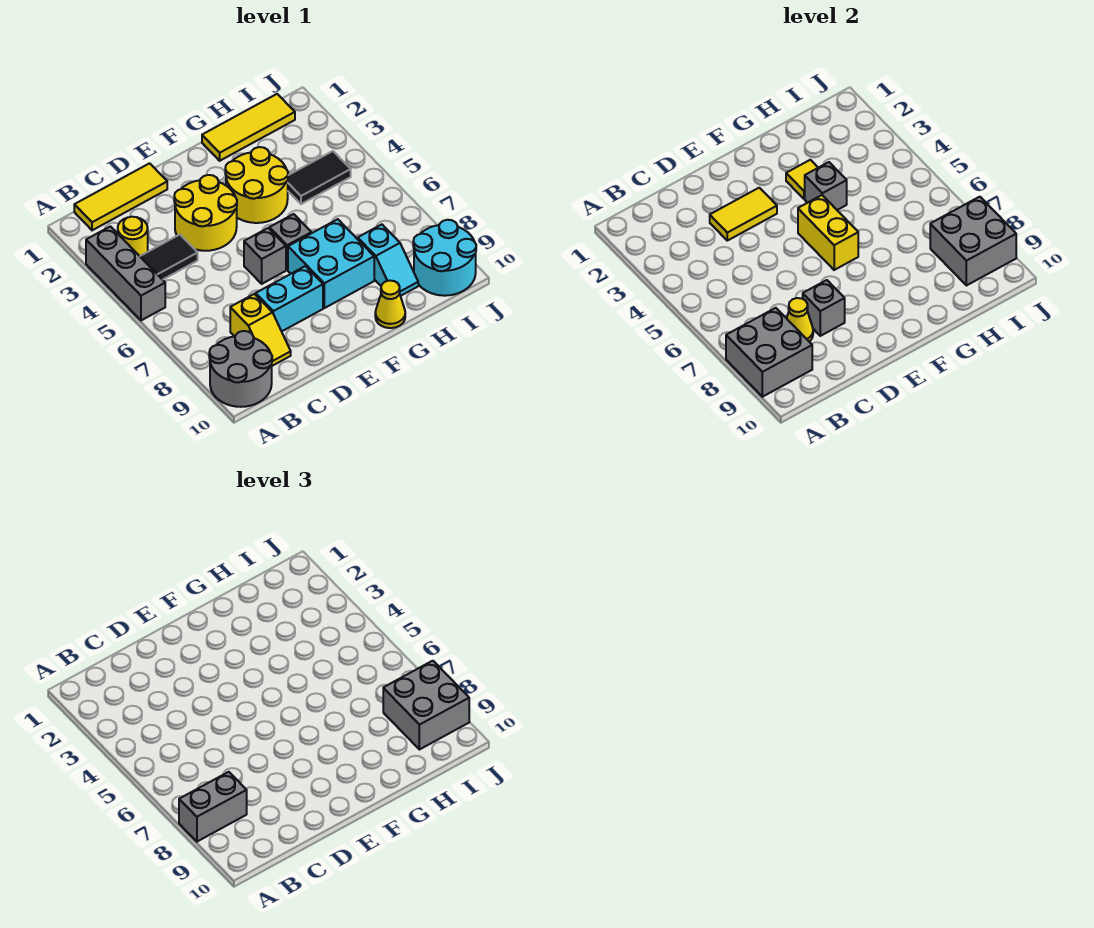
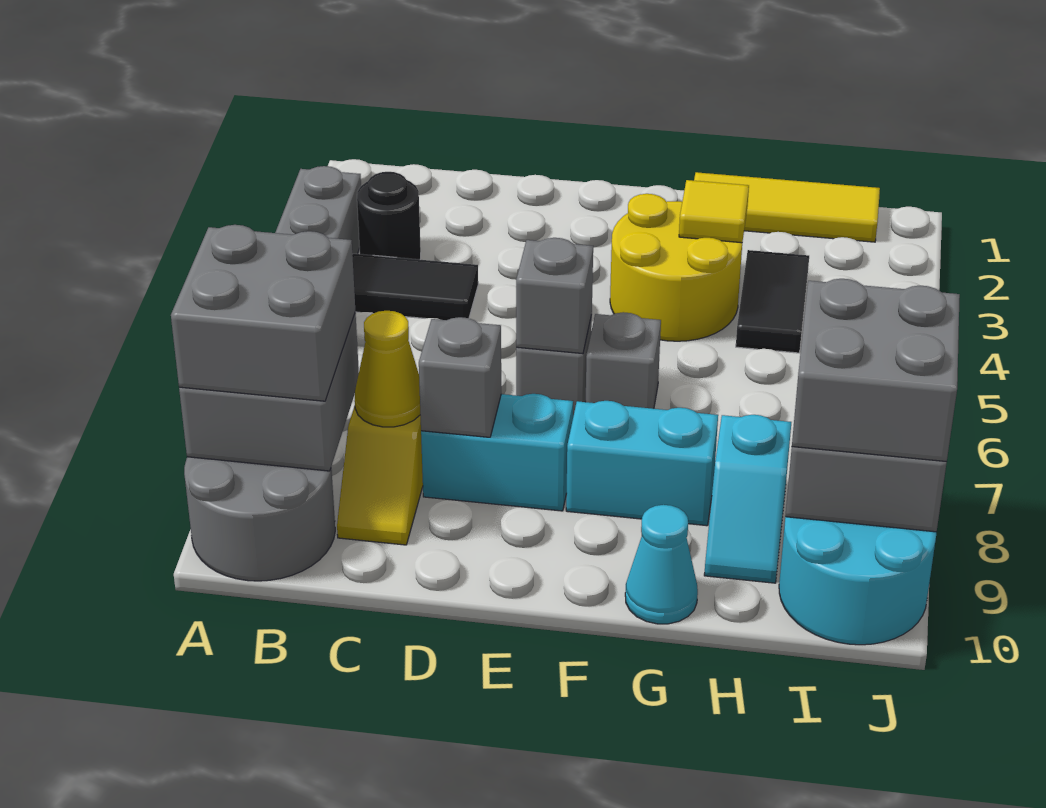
grey brick A8:B8 level 3 -> grey brick A8:B9 level 3
yellow tile B1:D1 level 1 -> none
yellow round brick B3 level 1 -> black round brick B3 level 1
yellow round brick D3:E4 level 1 -> none
yellow tile D3:E3 level 2 -> none
yellow brick F5:F6 level 2 -> none
cyan brick F7:G8 level 1 -> cyan brick F8:G8 level 1
grey brick G4 level 2 -> grey brick E6 level 2
yellow cone G10 level 1 -> cyan cone G10 level 1
black tile H4:I4 level 1 -> black tile H3:H4 level 1

